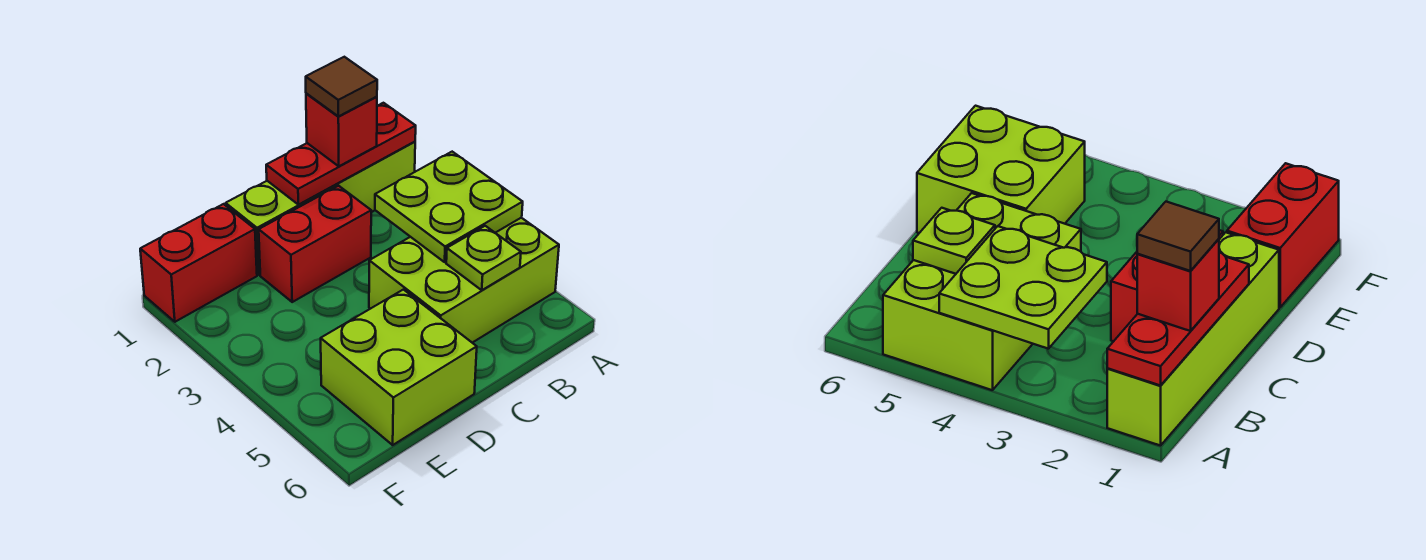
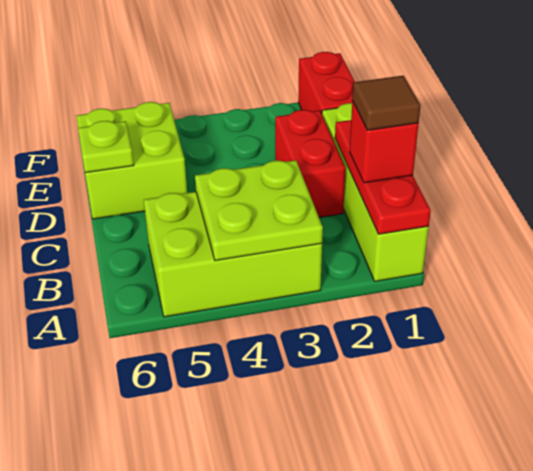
lime brick A4:C5 level 1 -> lime brick A3:B5 level 1
lime plate B5 level 2 -> lime plate D6 level 2

